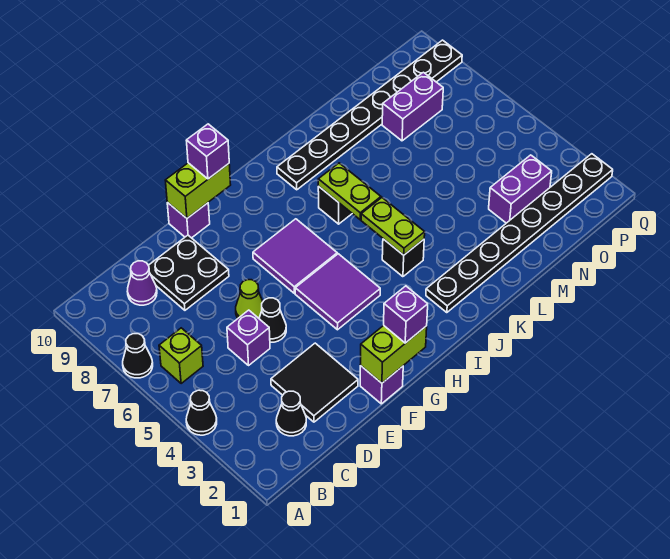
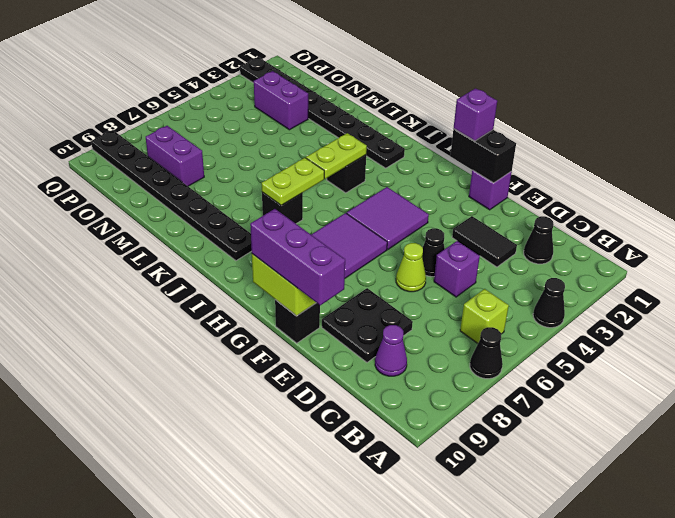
black tile D2:E3 level 1 -> black tile D3:E3 level 1
lime brick F1:G1 level 2 -> black brick F1:G1 level 2
purple brick F10 level 1 -> black brick F10 level 1
purple brick G10 level 3 -> purple brick E10:G10 level 3

